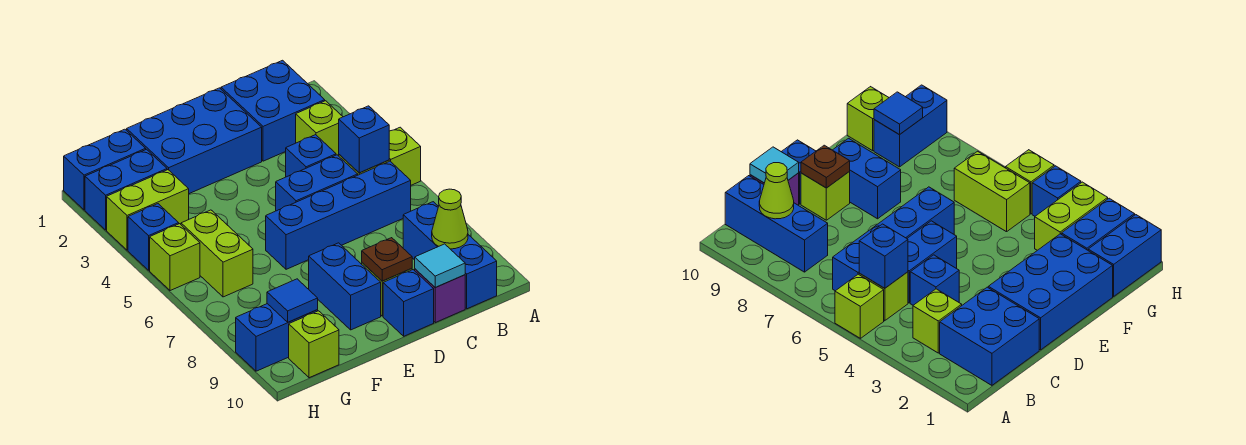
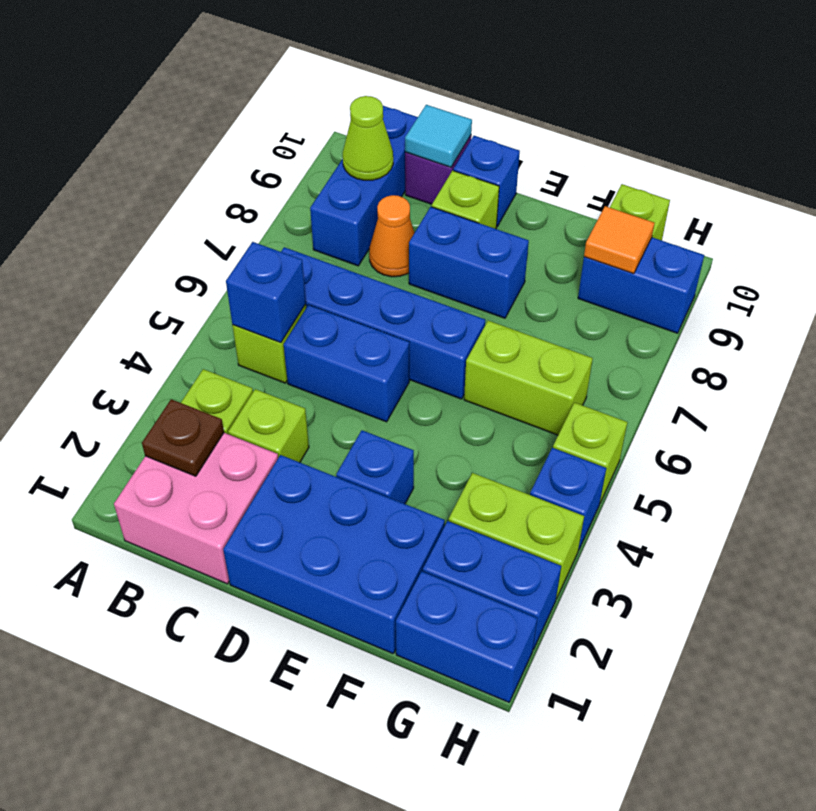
lime brick A5 level 1 -> lime brick C3 level 1
blue brick B1:C2 level 1 -> pink brick B1:C2 level 1
blue brick C4 level 1 -> blue brick E3 level 1
none -> orange cone C8 level 1
brown plate D9 level 2 -> brown plate B2 level 2
blue brick E8:E9 level 1 -> blue brick D8:E8 level 1
lime brick G5:G6 level 1 -> lime brick F6:G6 level 1
blue tile G9 level 2 -> orange tile G9 level 2

